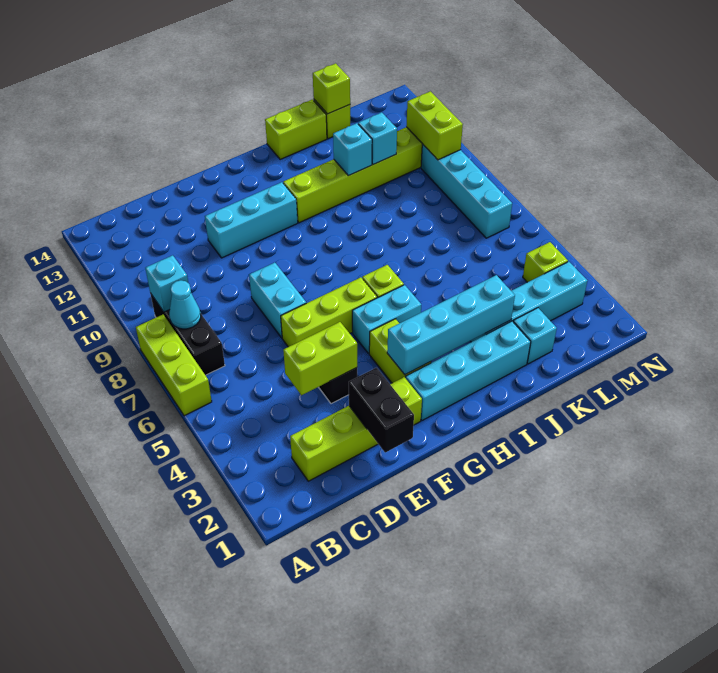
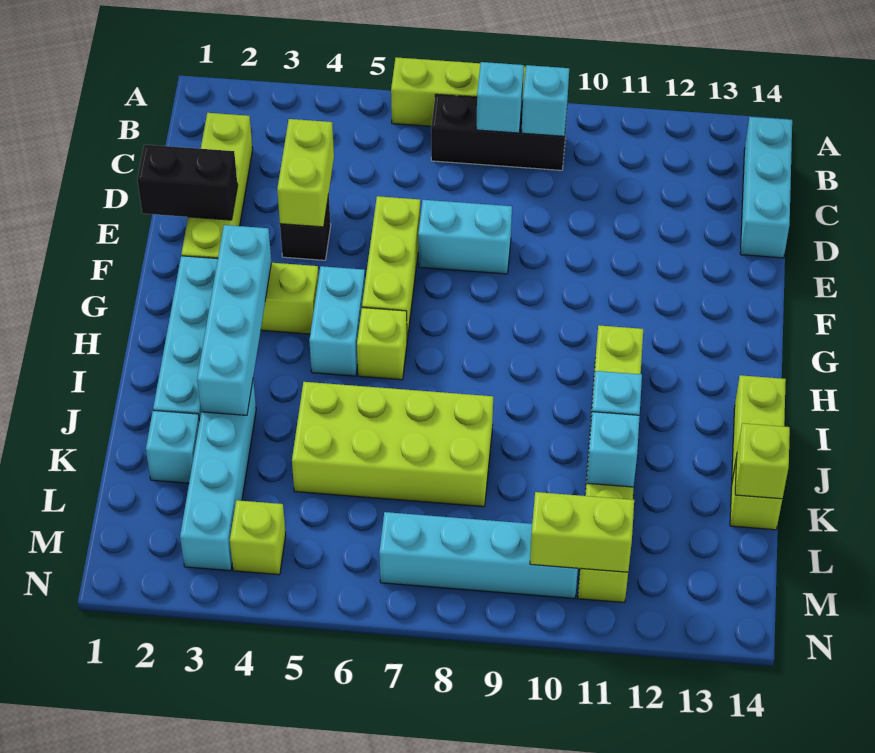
cyan cone B8 level 2 -> cyan brick B8 level 2
cyan brick E11:G11 level 1 -> cyan brick B14:D14 level 1
none -> lime brick J5:K8 level 1

